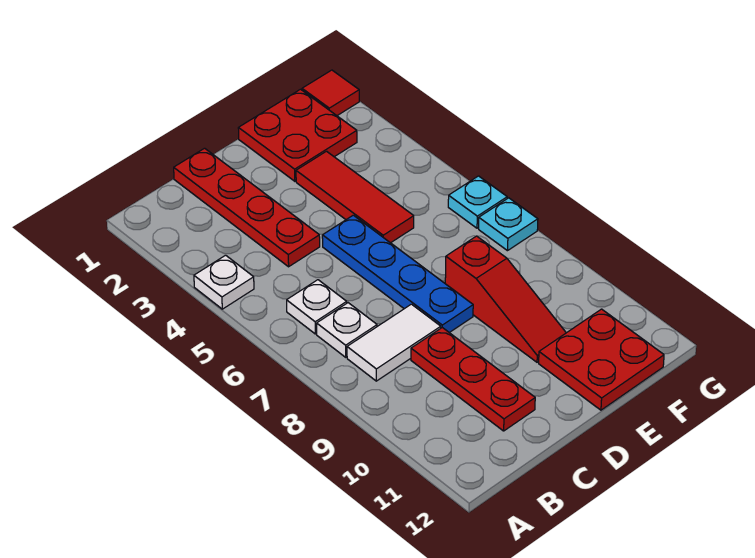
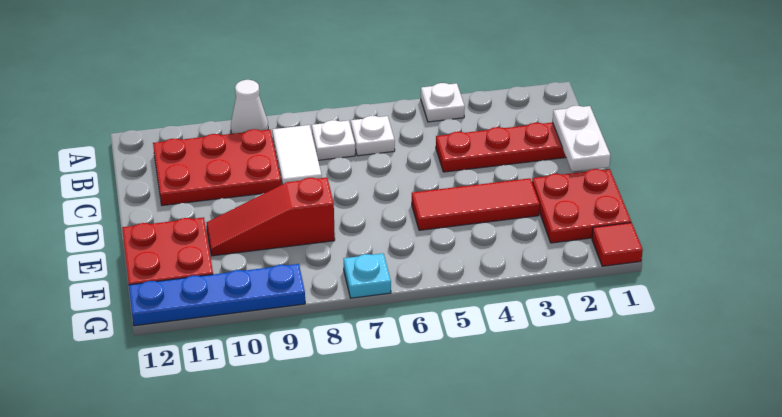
none -> white cone A9 level 1
none -> white plate C1:D1 level 2
red plate C9:C11 level 1 -> red plate B9:C11 level 1
blue plate D5:D8 level 1 -> blue plate G9:G12 level 1
cyan plate G6 level 1 -> none

